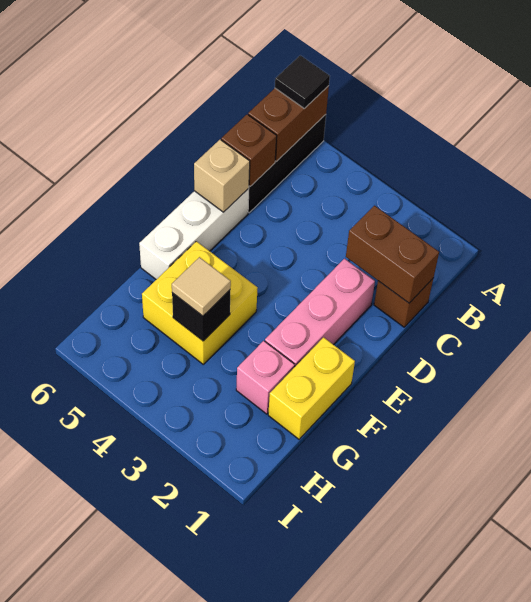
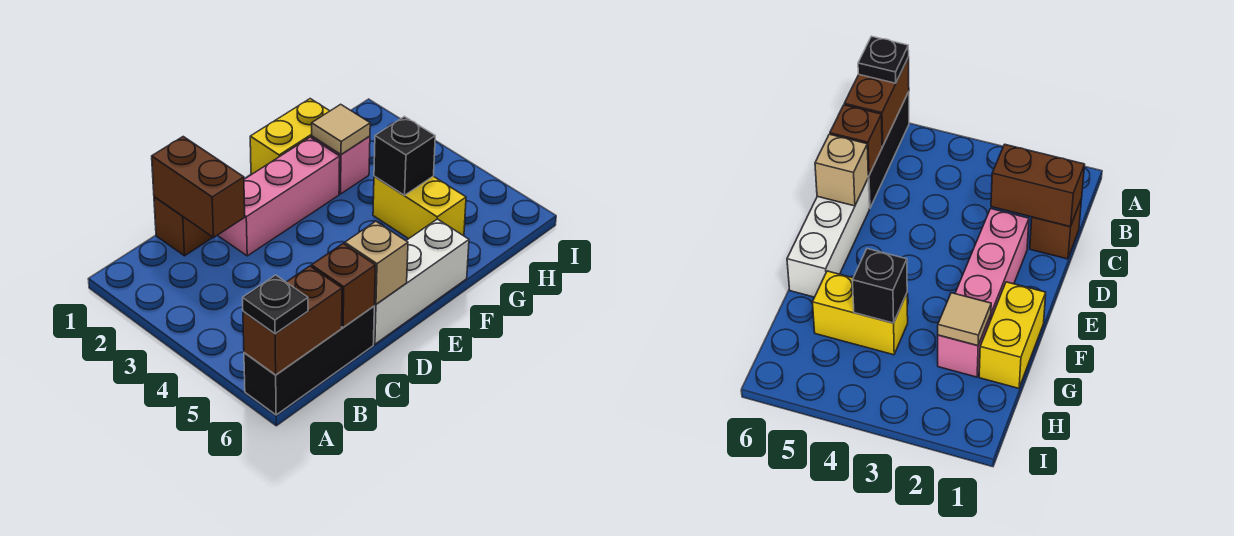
black tile A6 level 3 -> black plate A6 level 3
yellow brick F4:G5 level 1 -> yellow brick G4:G5 level 1
tan tile G4 level 3 -> tan tile G2 level 2

